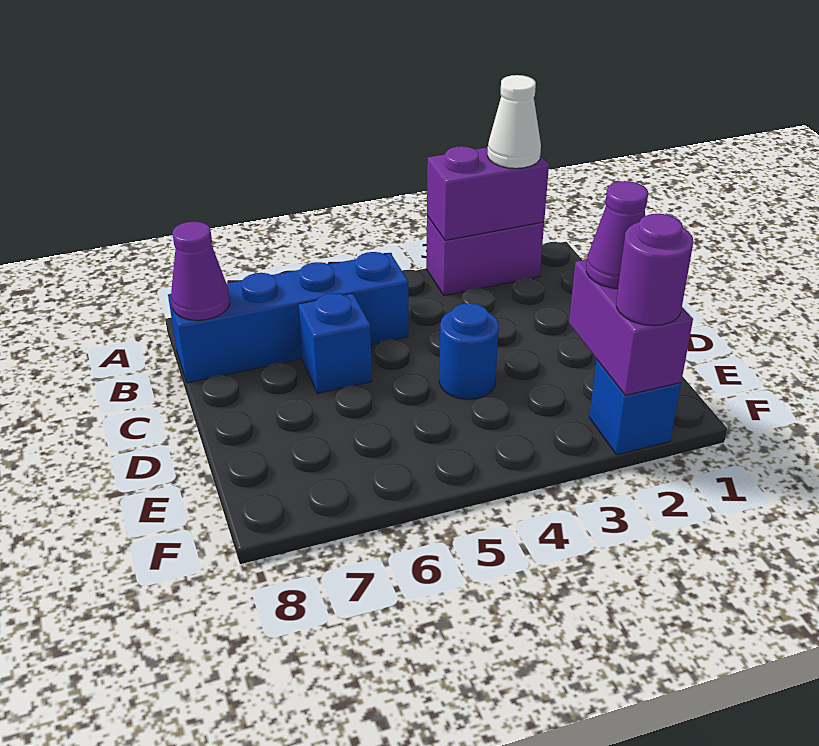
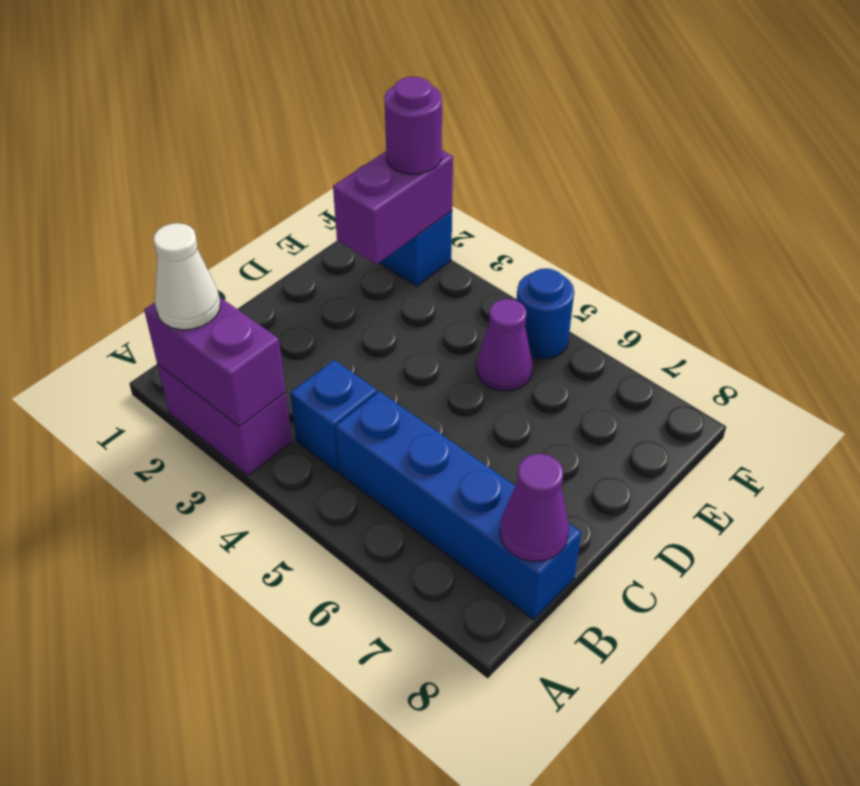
blue brick C6 level 1 -> blue brick B4 level 1
blue round brick D4 level 1 -> blue round brick F5 level 1
purple cone E2 level 3 -> purple cone E5 level 1

